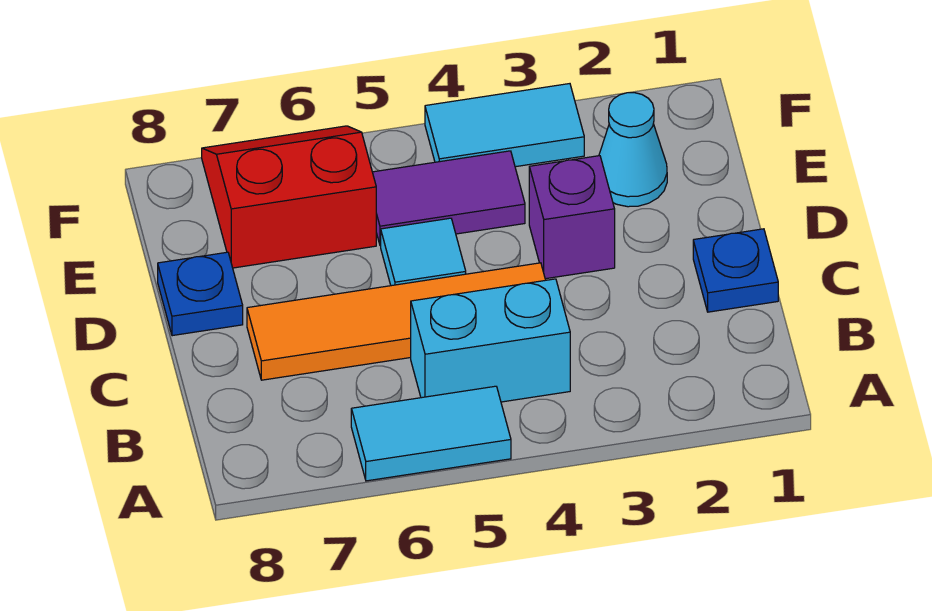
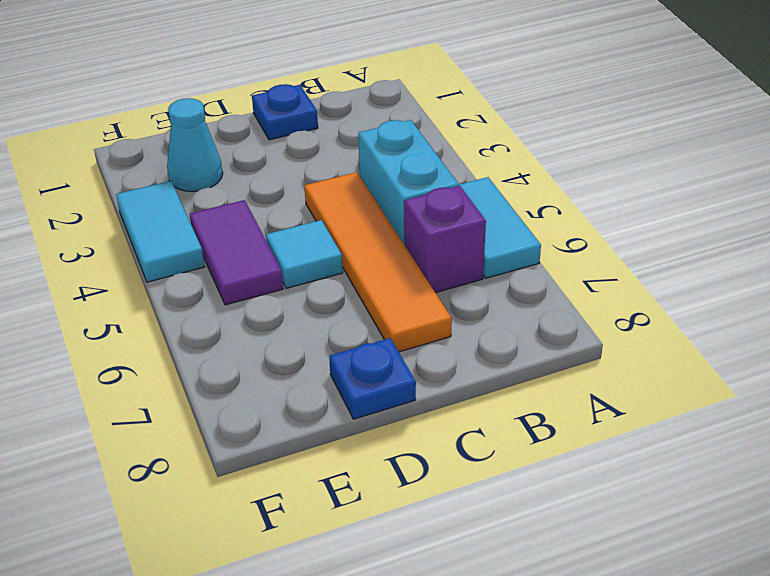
purple brick D3 level 1 -> purple brick B6 level 1
red slope E6:F7 level 1 top E -> none

